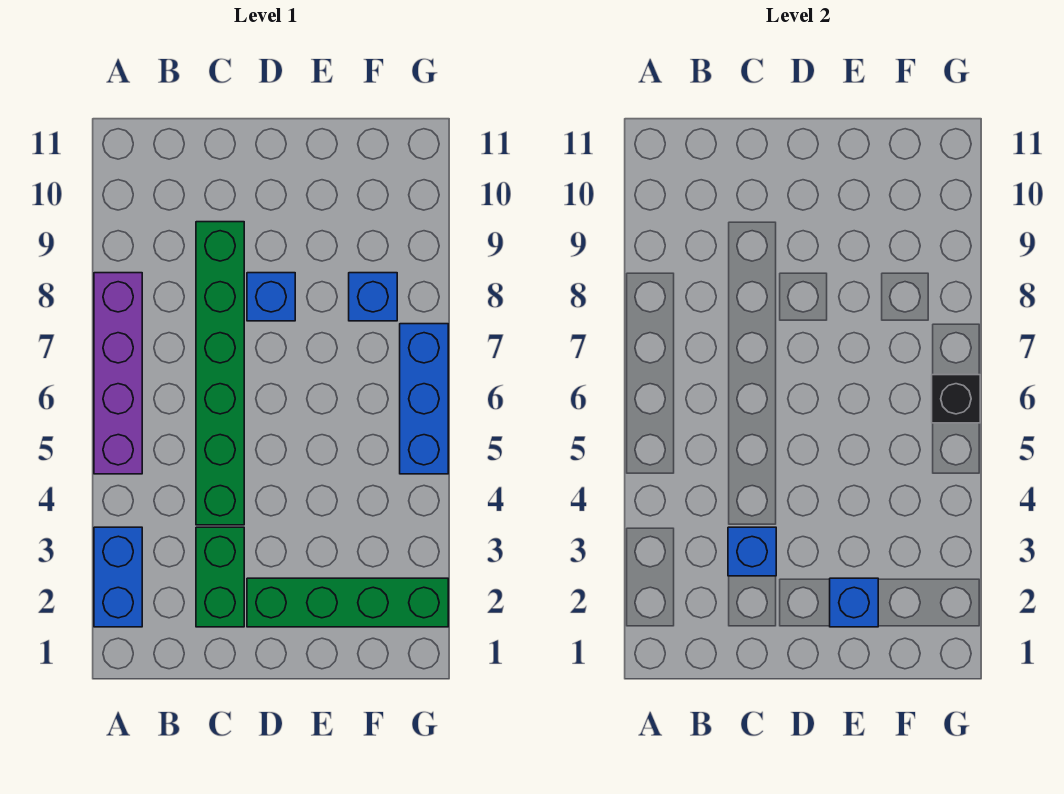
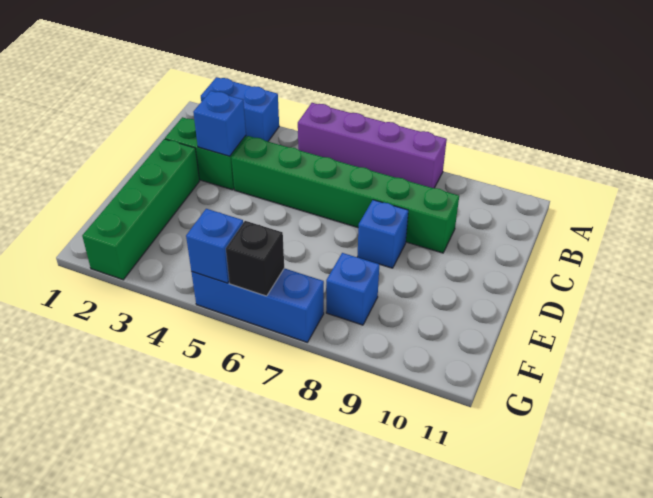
blue brick E2 level 2 -> blue brick G5 level 2

